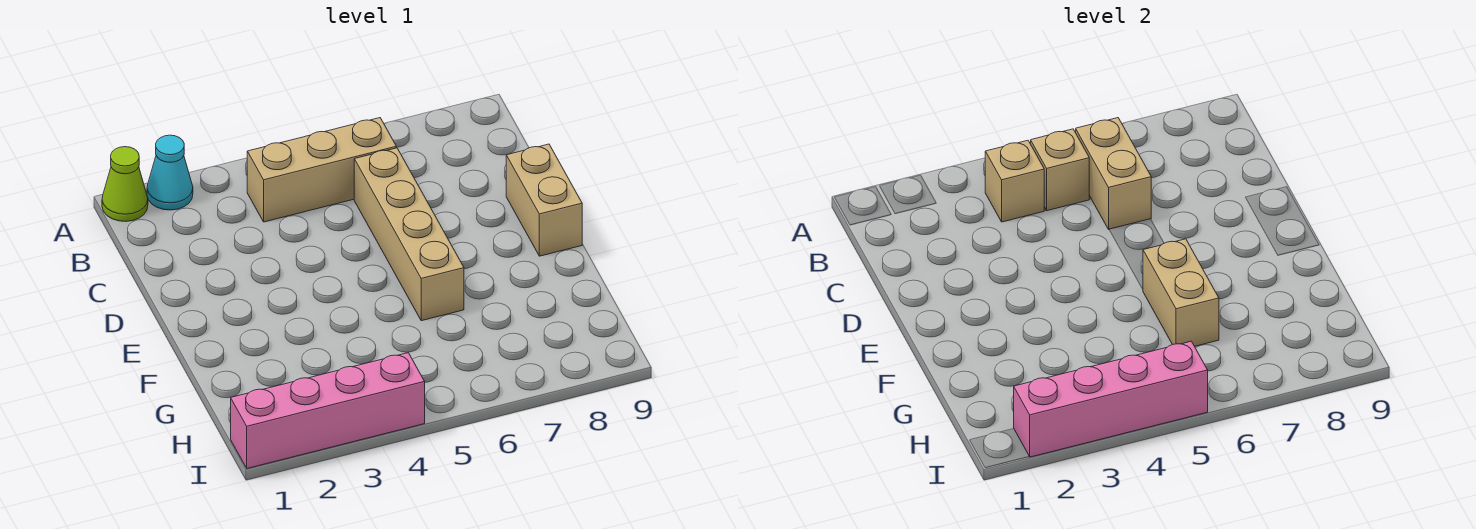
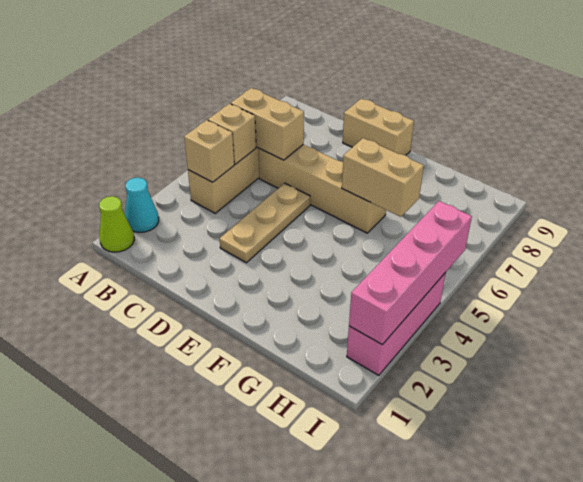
none -> tan plate D3:D5 level 1
pink brick I1:I4 level 1 -> pink brick I2:I4 level 1

